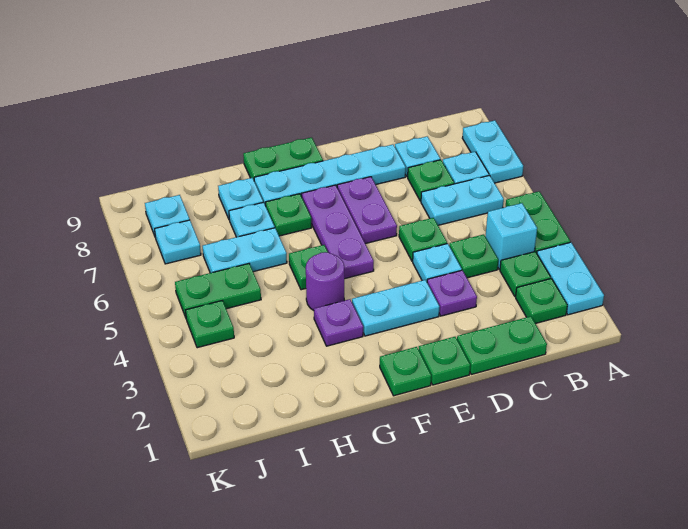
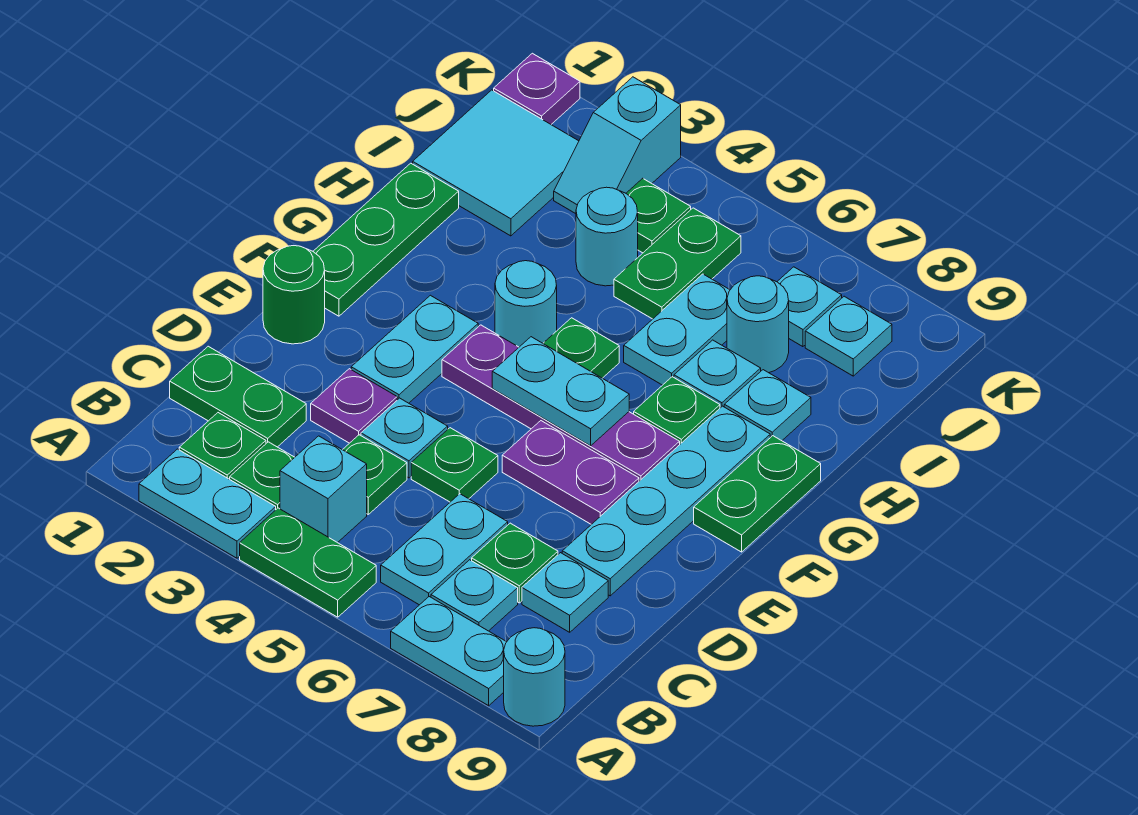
none -> cyan round brick A9 level 1
green plate C1:D1 level 1 -> green plate C1:C2 level 1
green plate E1 level 1 -> green round brick E1 level 1
green plate F1 level 1 -> green plate F1:H1 level 1
purple plate F5:F7 level 1 -> purple plate F4:F7 level 1
none -> cyan plate F5:F6 level 2
purple plate G3 level 1 -> purple plate K1 level 1
purple round brick G4 level 1 -> cyan round brick G4 level 1
none -> cyan tile I1:J2 level 1
none -> cyan round brick I4 level 1
none -> cyan round brick I7 level 1
none -> cyan slope J3:K3 level 1 top K

